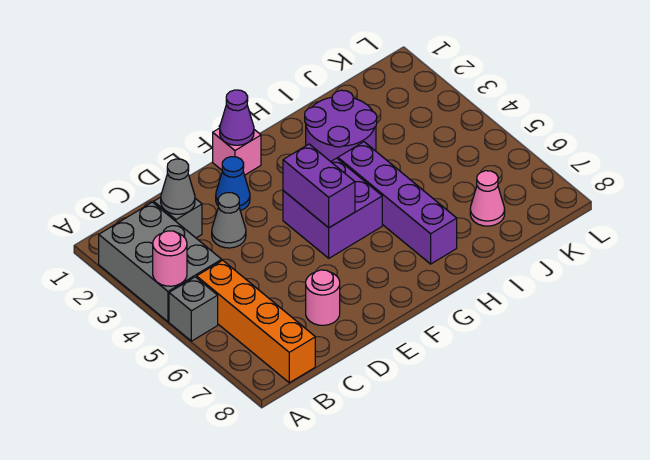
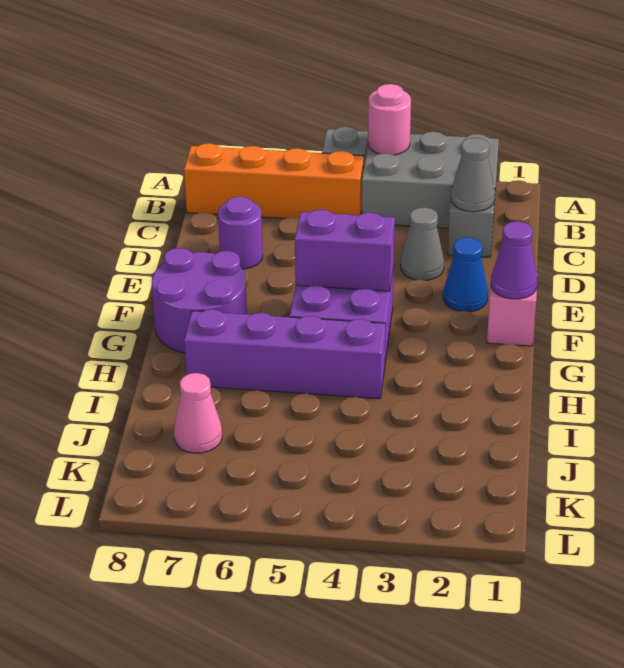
pink round brick D7 level 1 -> purple round brick D7 level 1
purple round brick H2:I3 level 1 -> purple round brick F7:G8 level 1

